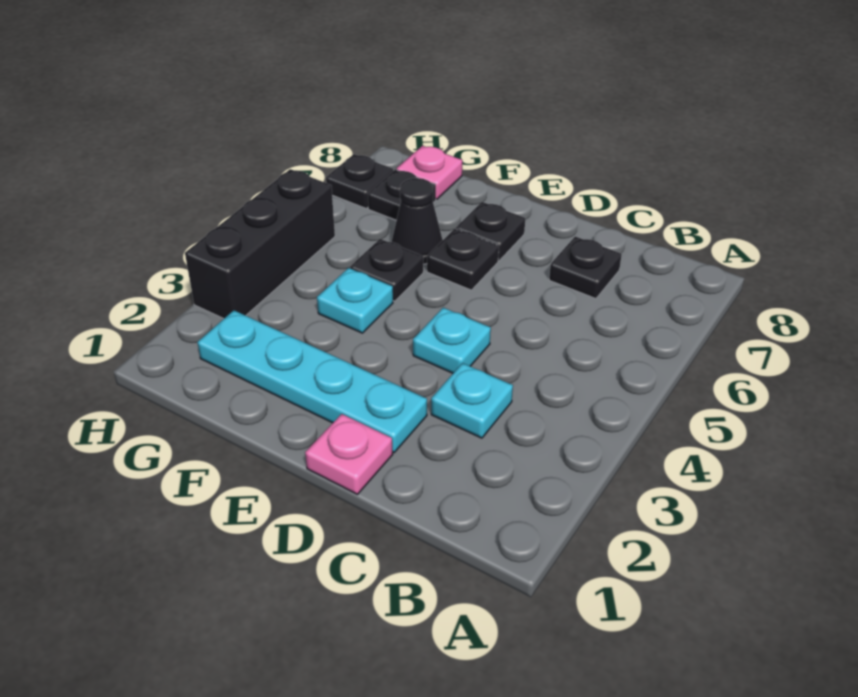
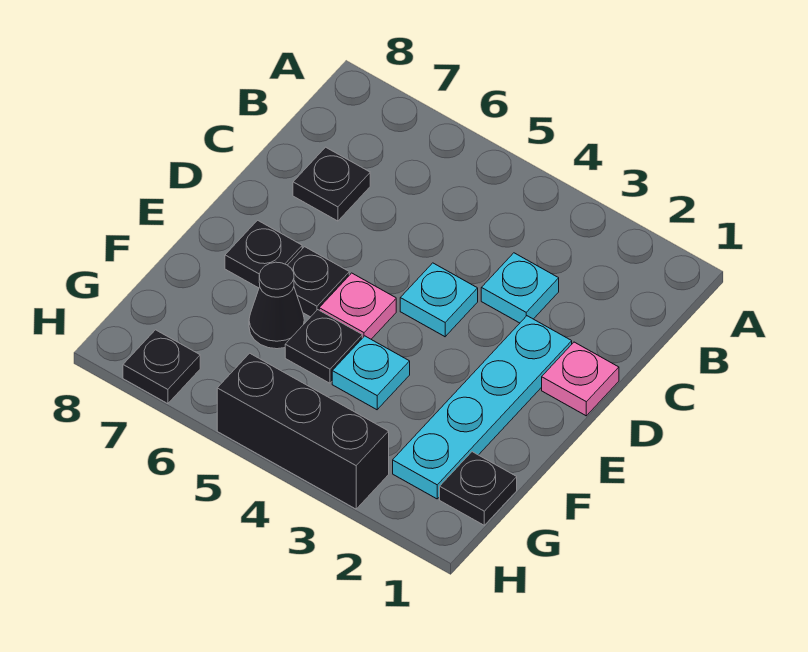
black plate G7 level 1 -> black plate G1 level 1
pink plate G8 level 1 -> pink plate E5 level 1

